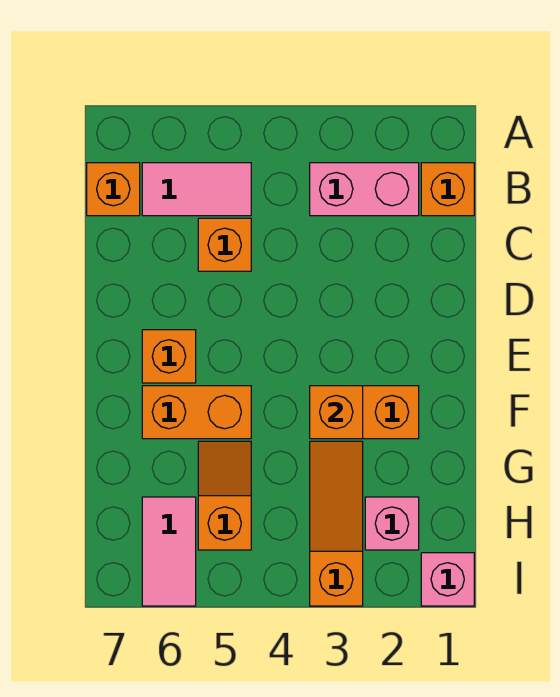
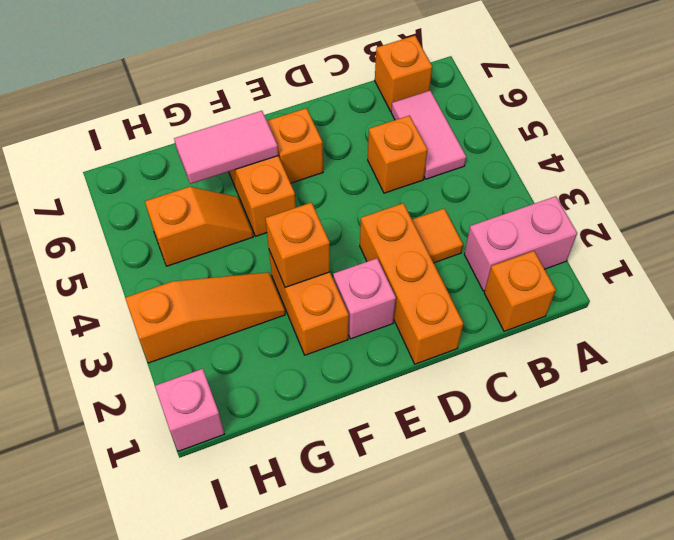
pink brick B2:B3 level 1 -> pink brick A2:B2 level 1
none -> orange tile C3 level 1
none -> orange brick D1:D3 level 1
pink brick H2 level 1 -> pink brick E2 level 1
pink tile H6:I6 level 1 -> pink tile F6:G6 level 2

